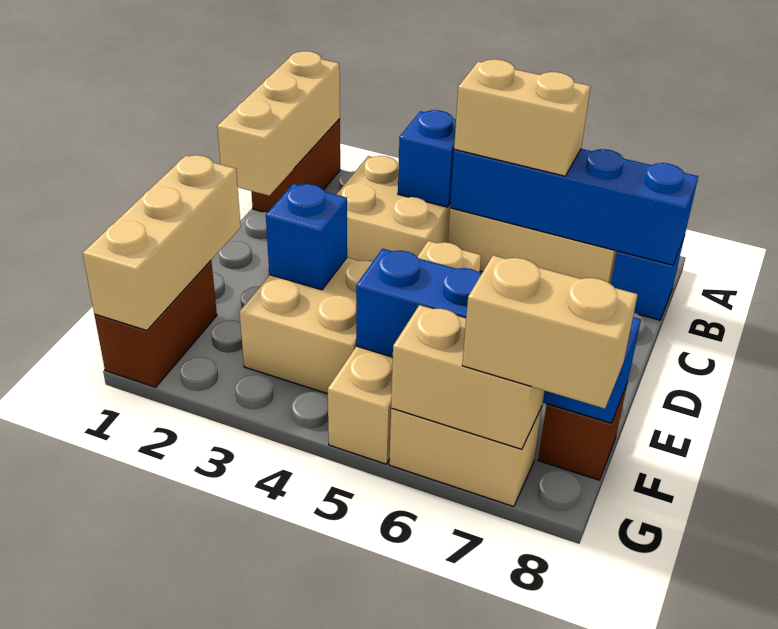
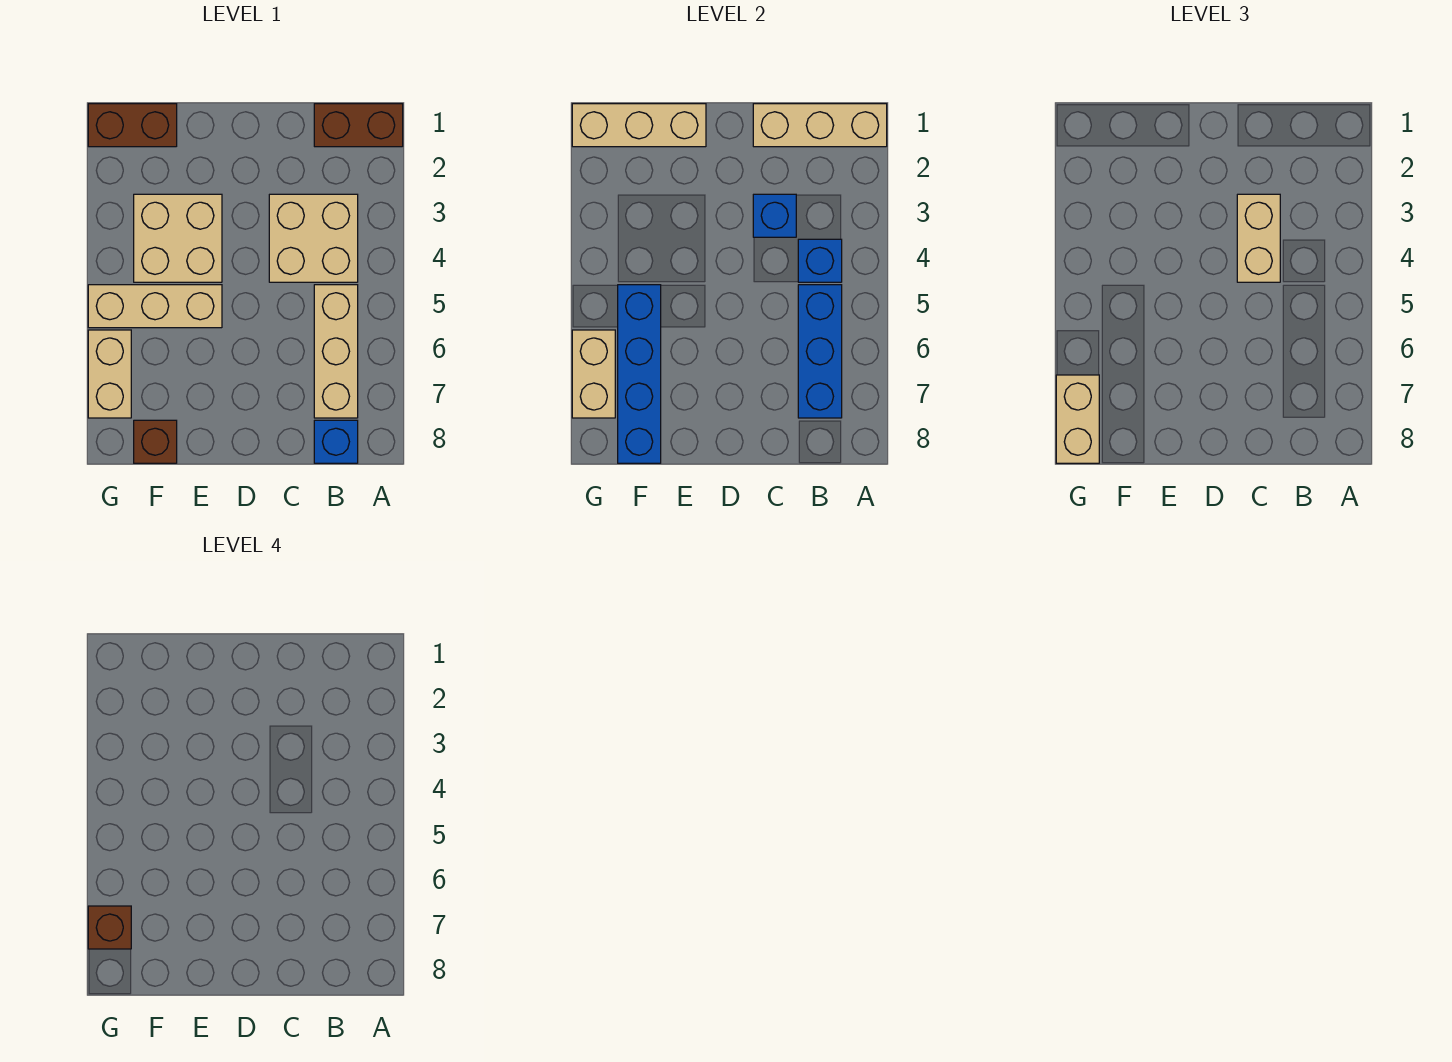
blue brick B5:B8 level 2 -> blue brick B5:B7 level 2
tan brick B5:B6 level 3 -> tan brick C3:C4 level 3
tan brick D5:G5 level 1 -> tan brick E5:G5 level 1
blue brick E3 level 2 -> blue brick C3 level 2
none -> brown brick G7 level 4

